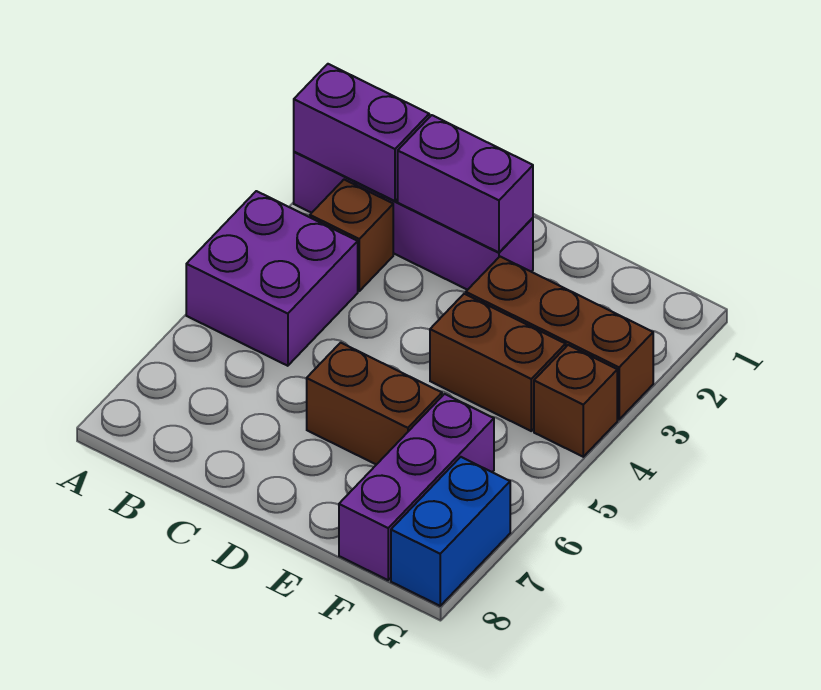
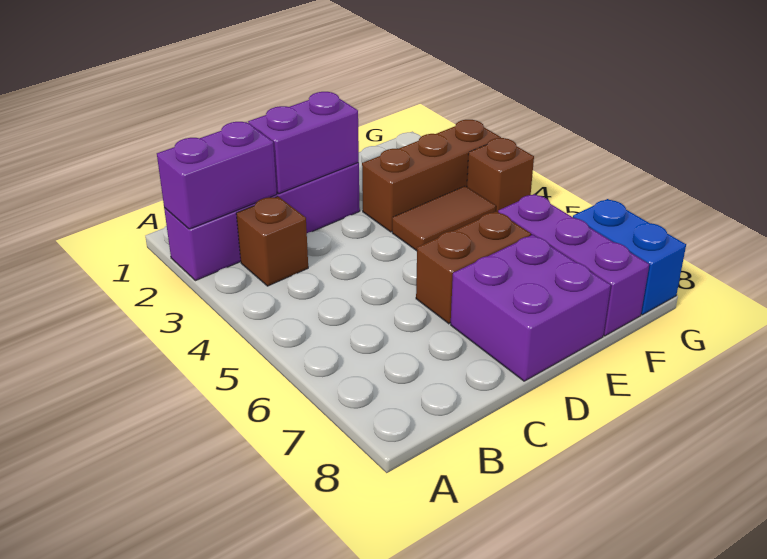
purple brick A4:B5 level 1 -> purple brick D7:E8 level 1
brown brick E4:F4 level 1 -> brown tile E4:F4 level 1

